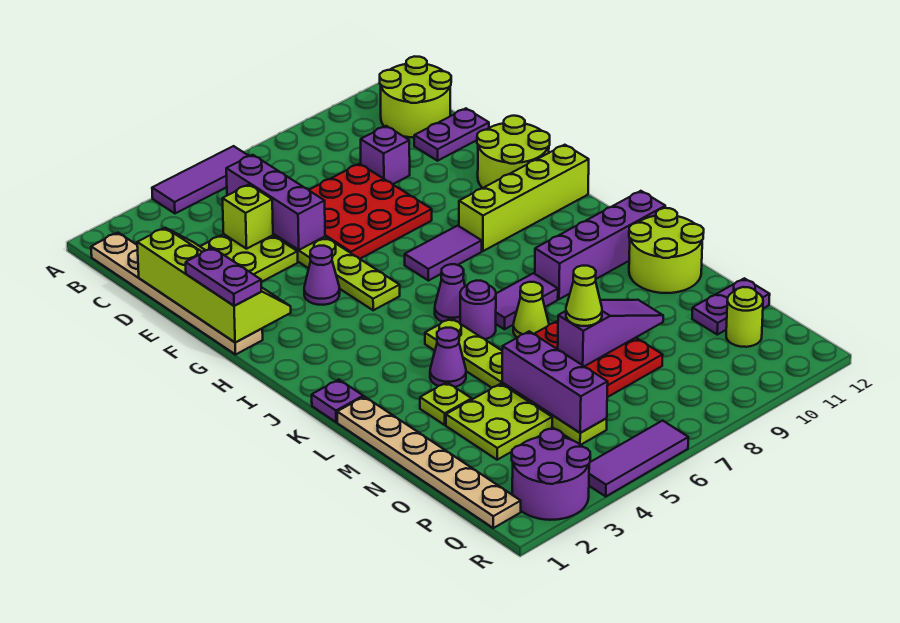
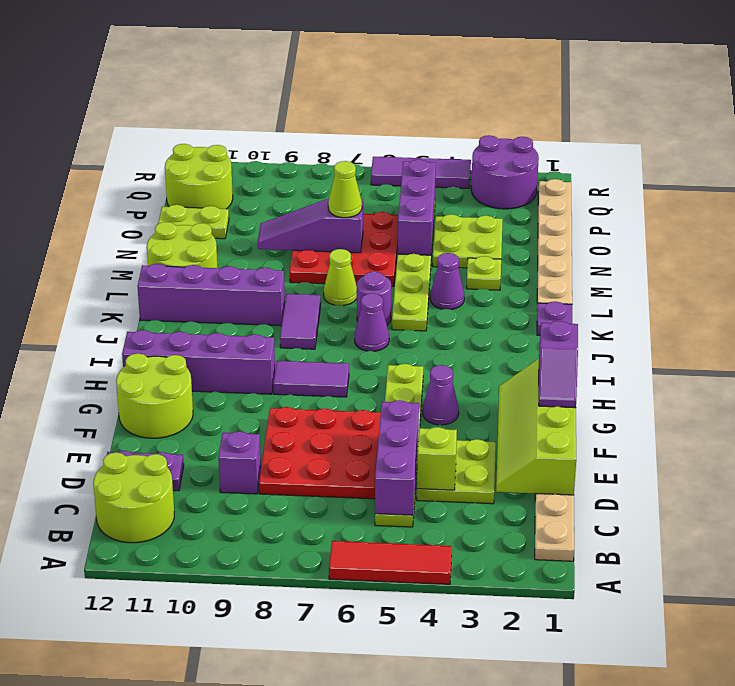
purple tile A4:A6 level 1 -> red tile A4:A6 level 1
purple plate F1:G1 level 3 -> purple slope F1:G1 level 3 top G
lime brick H9:H12 level 1 -> purple brick H9:H12 level 1
purple tile K7:K8 level 1 -> purple tile J8:K8 level 1
purple plate O11:O12 level 1 -> lime plate O11:O12 level 1
lime round brick P11 level 1 -> lime round brick P11:Q12 level 1

